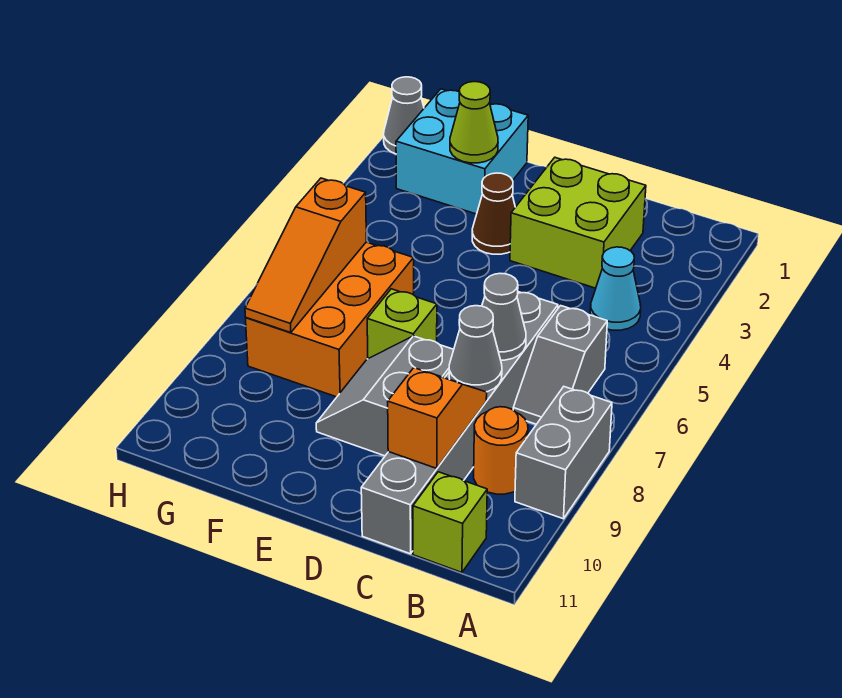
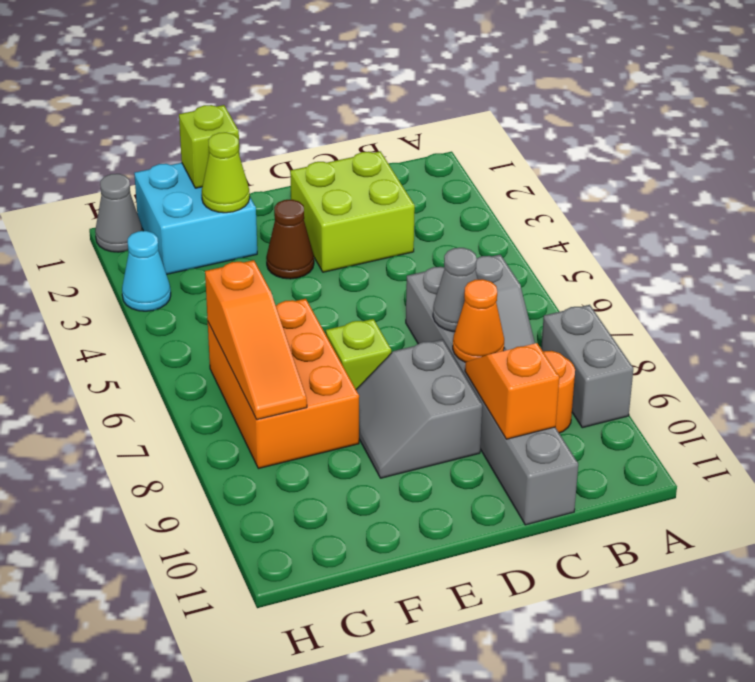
cyan cone B4 level 1 -> cyan cone H3 level 1
lime brick B11 level 1 -> lime brick F1 level 2
grey cone C8 level 2 -> orange cone C8 level 2

